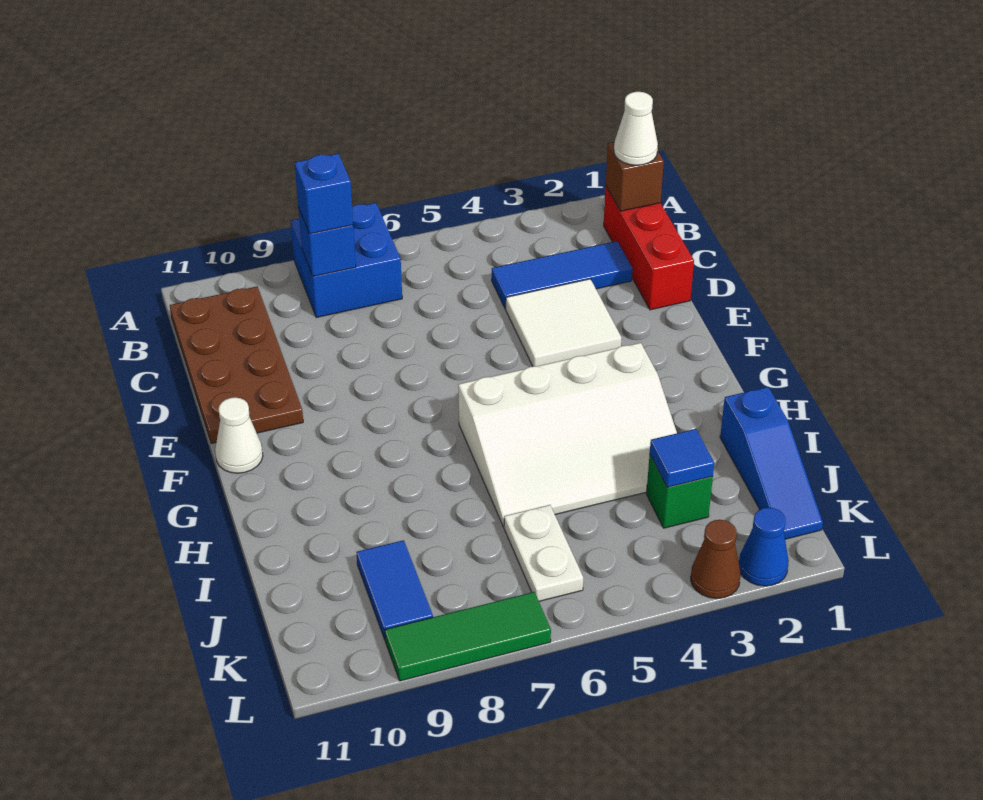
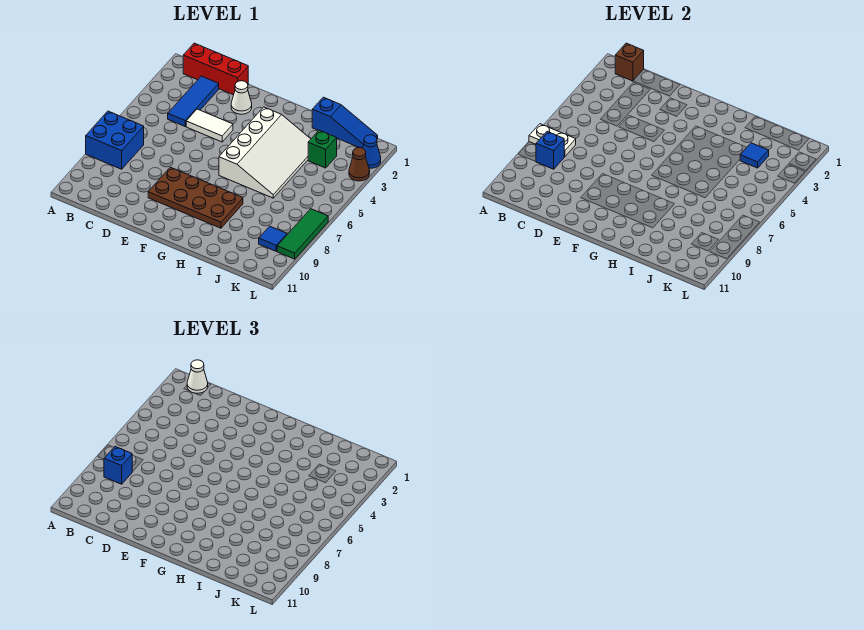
brown plate B10:E11 level 1 -> brown plate E8:H9 level 1
white tile D3:E4 level 1 -> white tile D4:E4 level 1
white cone F11 level 1 -> white cone E2 level 1
white plate J6:K6 level 1 -> white plate A7:B7 level 2
blue tile J9:K9 level 1 -> blue tile K9 level 1

